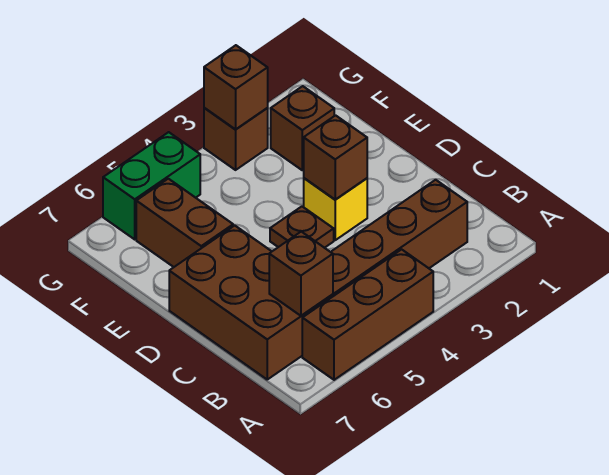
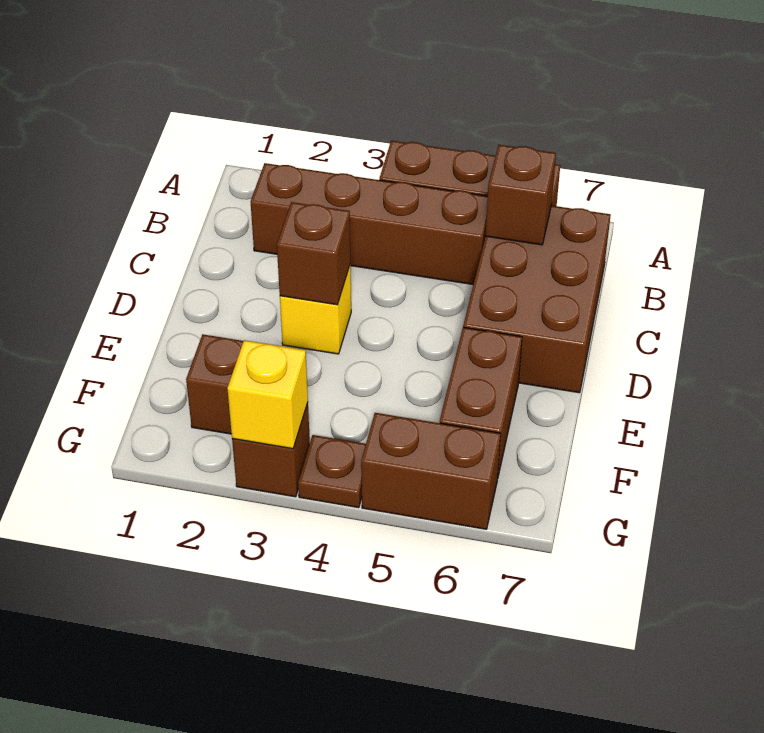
brown plate D4 level 1 -> brown plate G4 level 1
brown brick G3 level 2 -> yellow brick G3 level 2
green brick G5:G6 level 1 -> brown brick G5:G6 level 1

